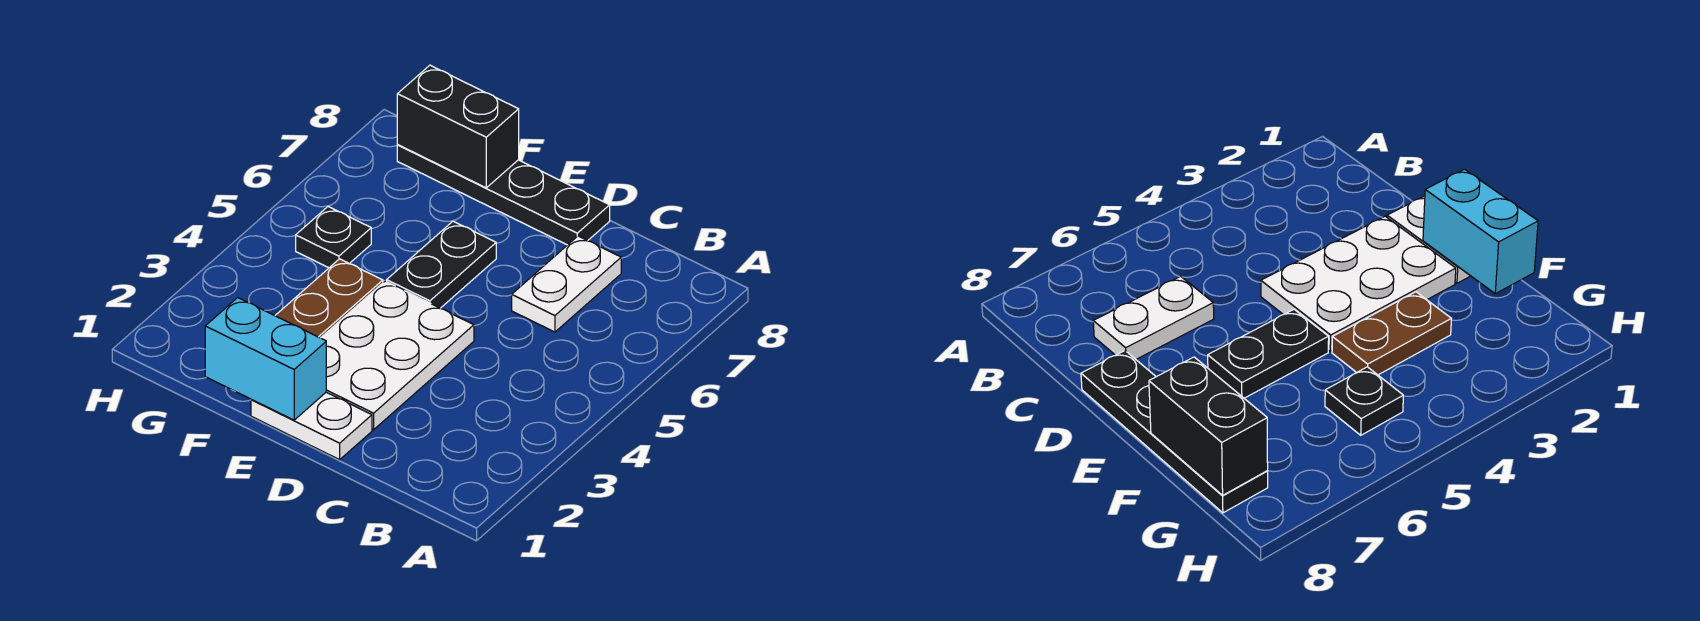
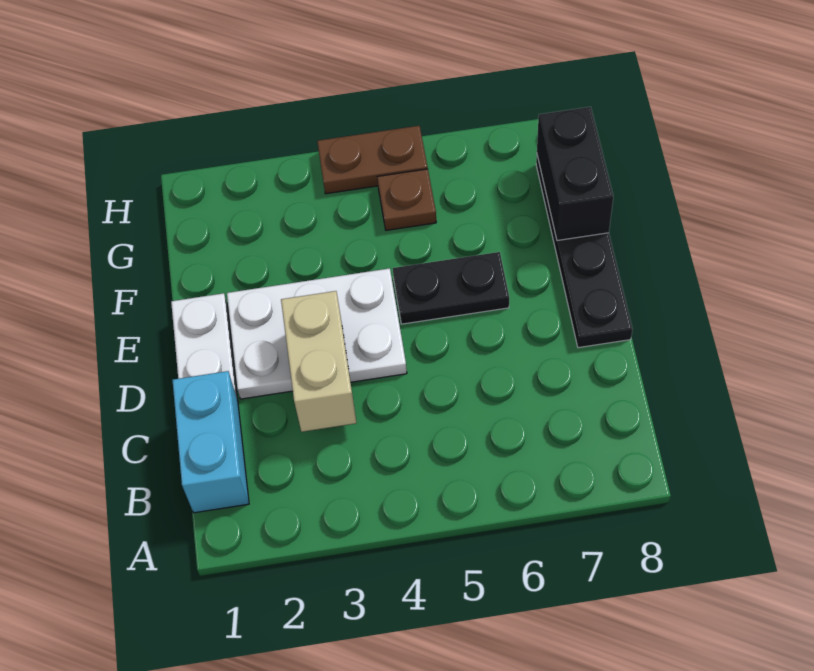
none -> tan brick C3:D3 level 2
white plate C6:C7 level 1 -> none
cyan brick E1:F1 level 2 -> cyan brick B1:C1 level 1
brown plate F3:F4 level 1 -> brown plate H4:H5 level 1
black plate G5 level 1 -> brown plate G5 level 1

